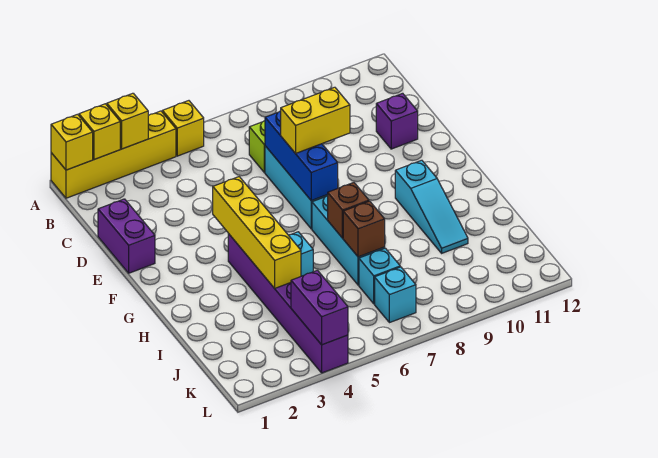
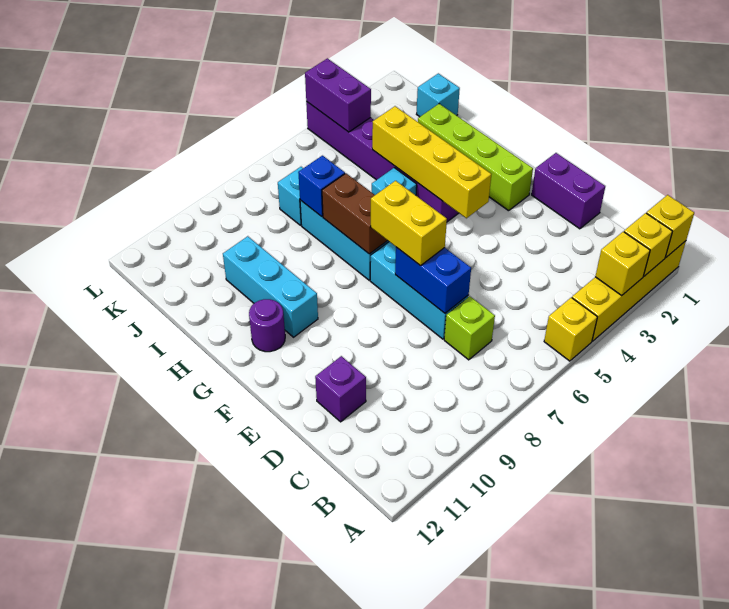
blue brick D7:F7 level 2 -> blue brick D7:E7 level 2
yellow brick E7:E8 level 3 -> yellow brick E7:F7 level 3
none -> lime brick F2:I2 level 1
cyan slope G10:I10 level 1 top G -> cyan brick G10:I10 level 1
none -> purple round brick G11 level 1
brown brick H7 level 2 -> brown brick G7:H7 level 2
brown brick I7 level 2 -> blue brick I7 level 2
cyan brick K7 level 1 -> cyan brick J1 level 1

